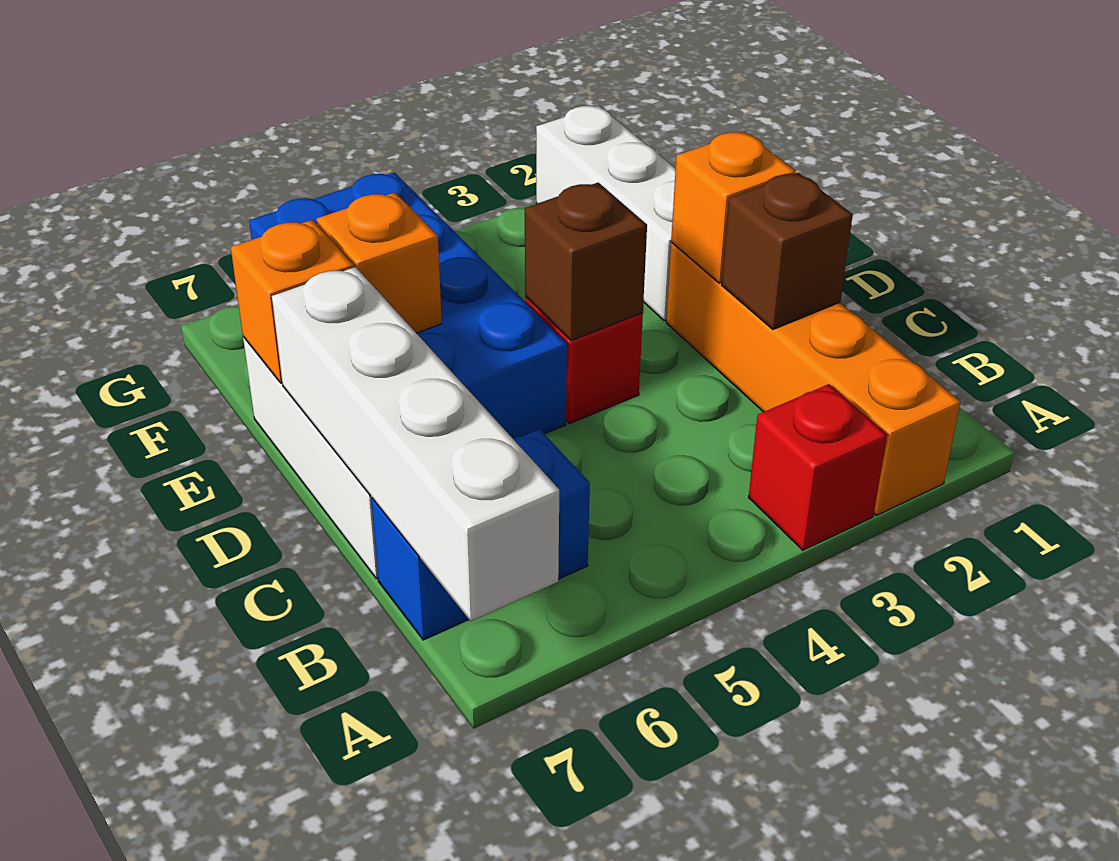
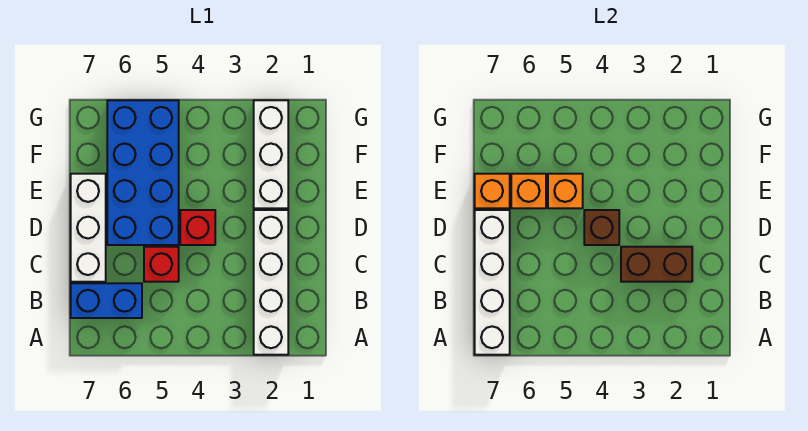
orange brick A2:D2 level 1 -> white brick A2:D2 level 1
red brick A3 level 1 -> red brick C5 level 1
brown brick C2 level 2 -> brown brick C2:C3 level 2
orange brick D2 level 2 -> orange brick E5 level 2

